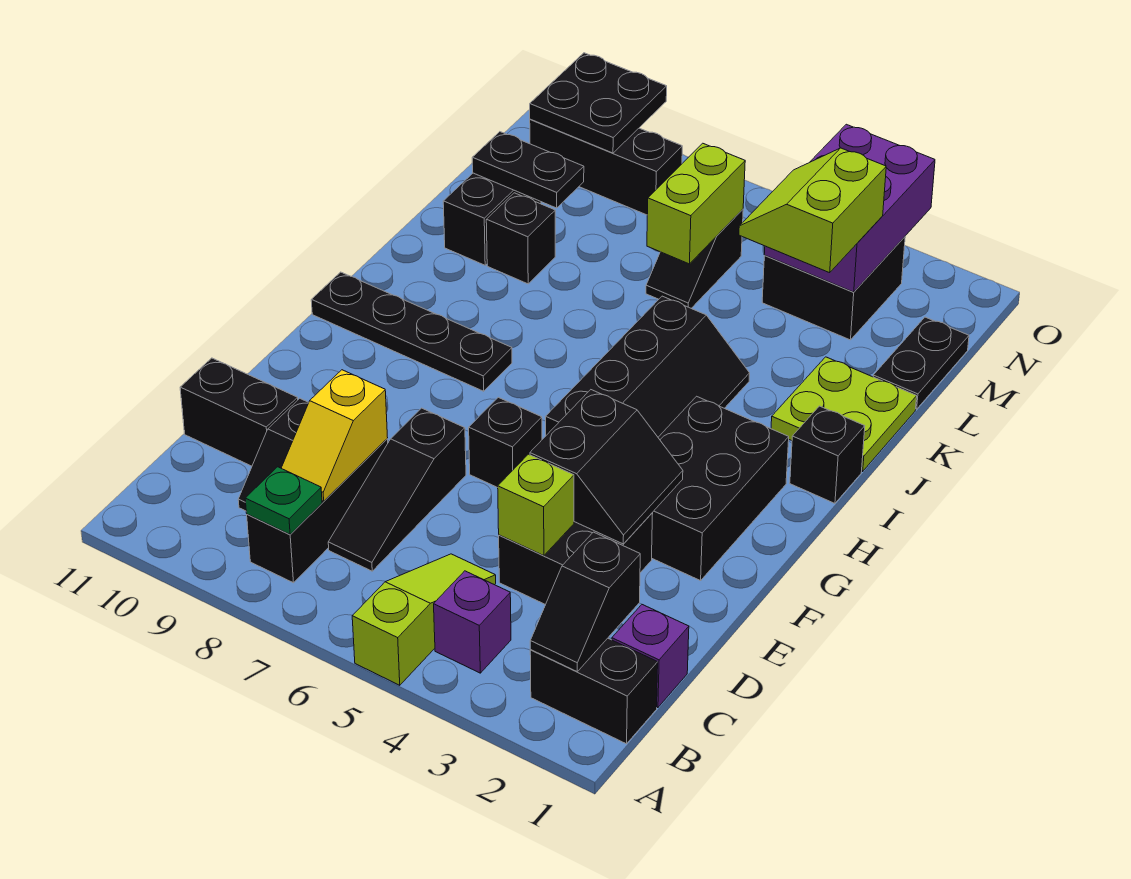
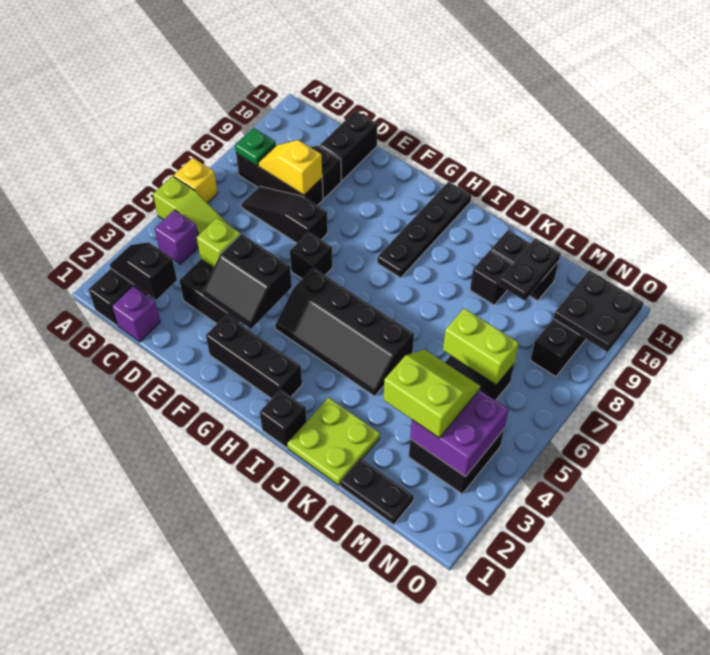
none -> yellow brick A6 level 1
black brick F2:H3 level 1 -> black brick F2:H2 level 1
purple brick M3:O4 level 2 -> purple brick M3:N4 level 2

